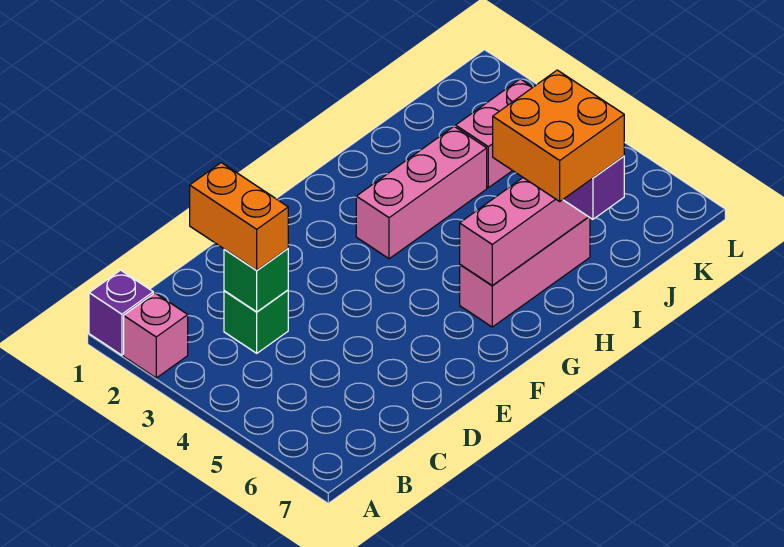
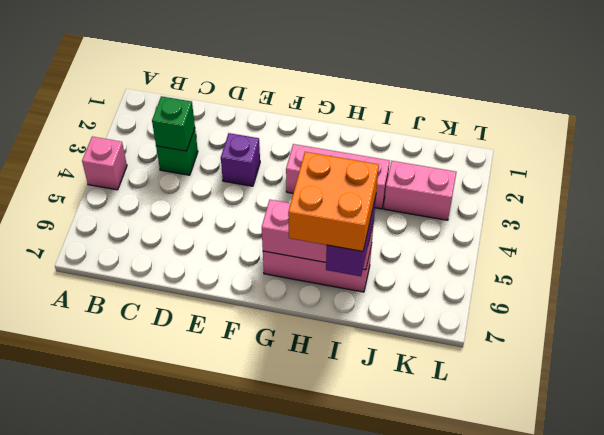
purple brick A1 level 1 -> purple brick E3 level 1
pink brick A2 level 1 -> pink brick A4 level 1
orange brick C2:C3 level 3 -> none

